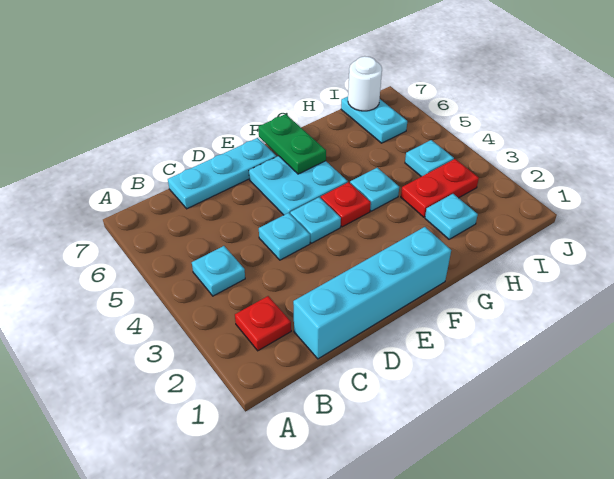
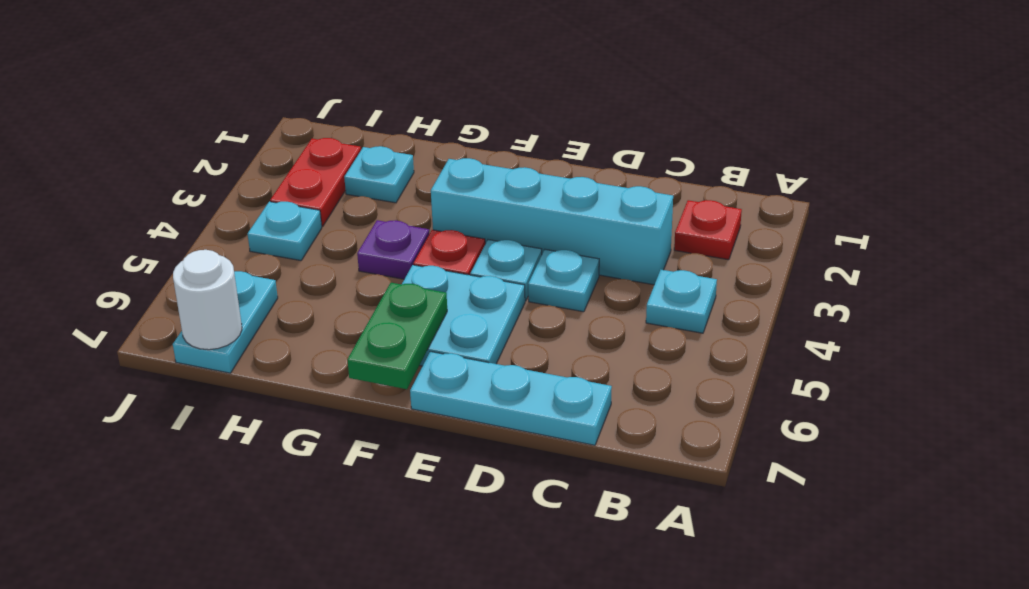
cyan brick C1:F1 level 1 -> cyan brick C3:F3 level 1
cyan plate G4 level 1 -> purple plate G4 level 1
red plate H3:I3 level 1 -> red plate I2:I3 level 1

